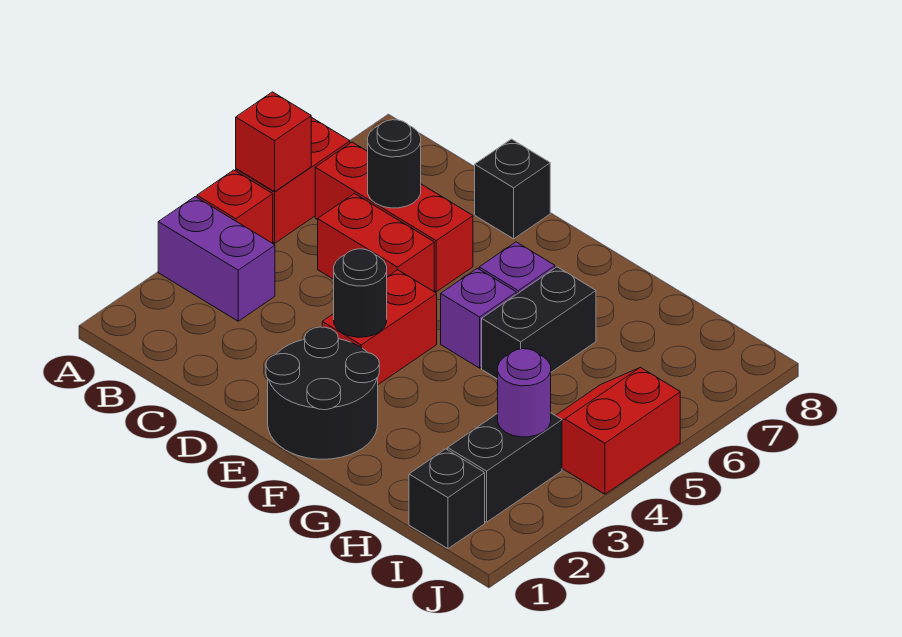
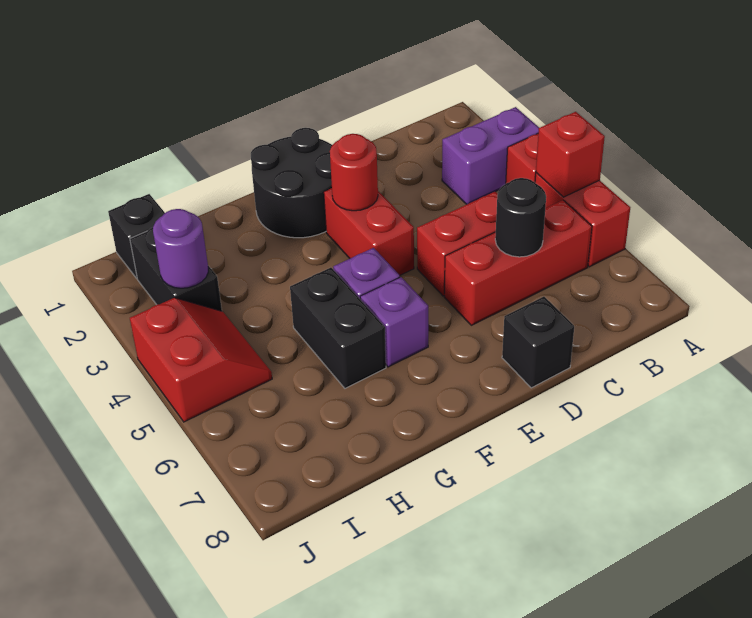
black round brick E3 level 2 -> red round brick E3 level 2

